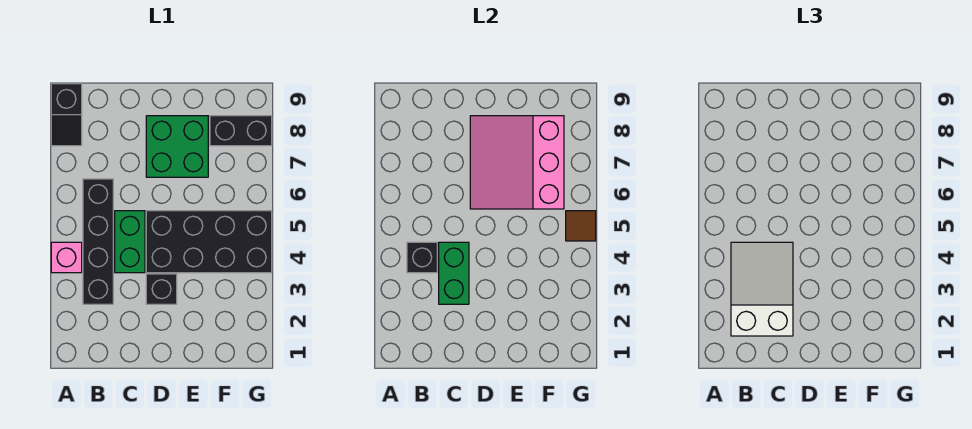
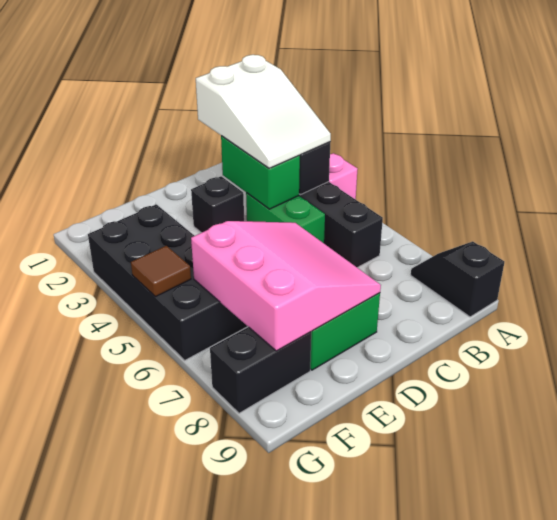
black brick D4:G5 level 1 -> black brick F3:G6 level 1

